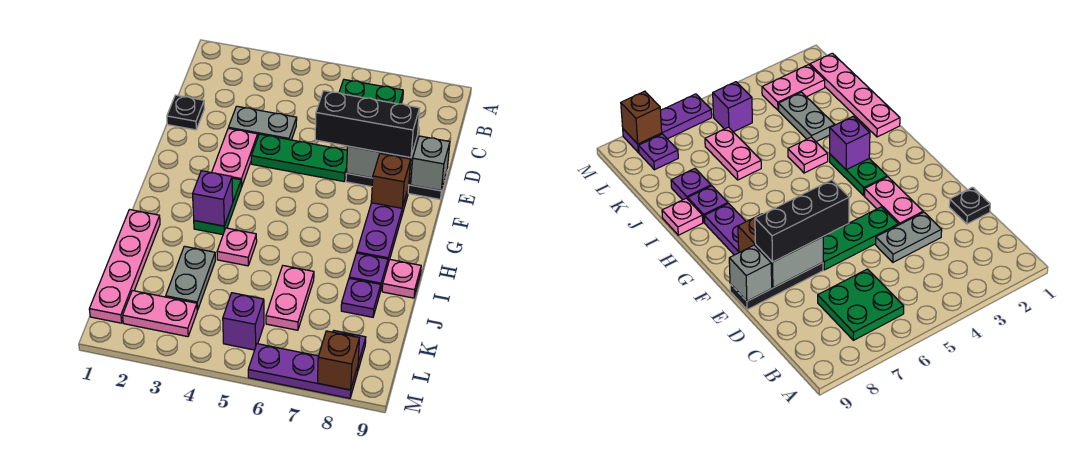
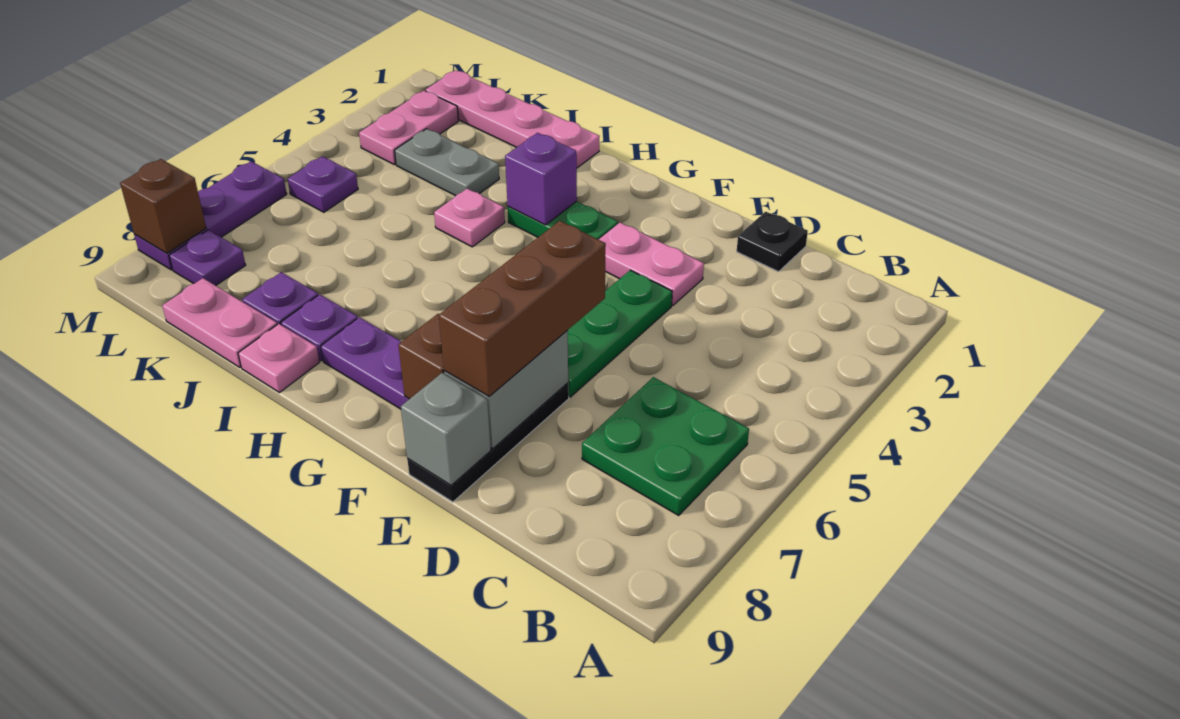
grey plate D3:D4 level 1 -> none
black brick E6:E8 level 3 -> brown brick E6:E8 level 3
pink plate J6:K6 level 1 -> pink plate J9:K9 level 1
purple brick L5 level 1 -> purple plate L5 level 1

